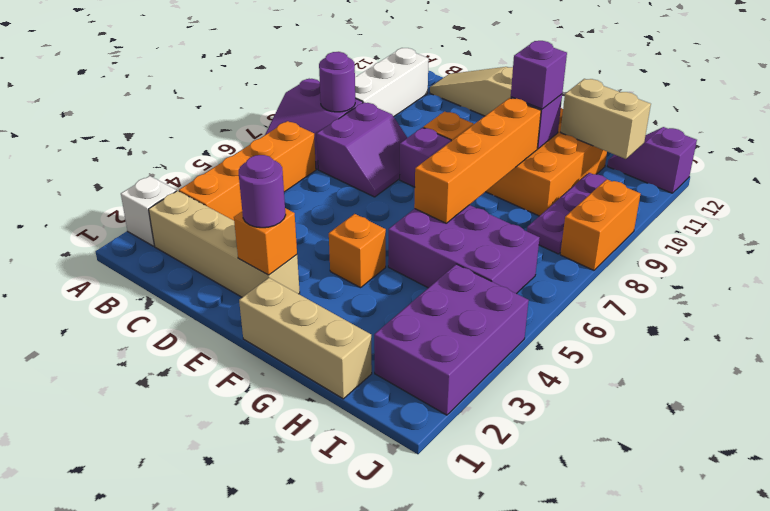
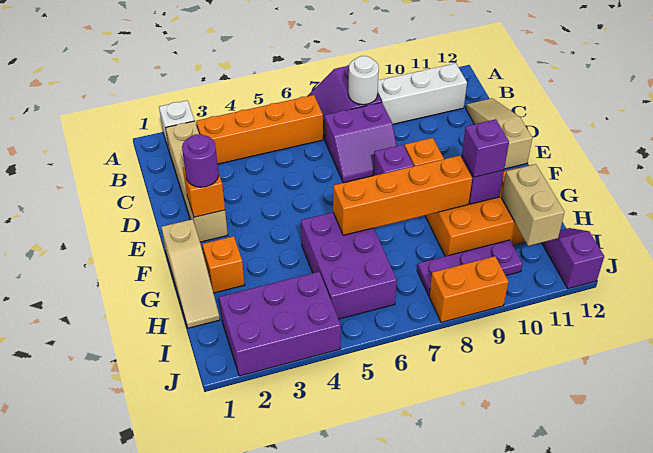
purple round brick B8 level 2 -> white round brick B8 level 2
tan brick F1:H1 level 1 -> tan slope F1:H1 level 1 top F
orange brick F4 level 1 -> orange brick G2 level 1

